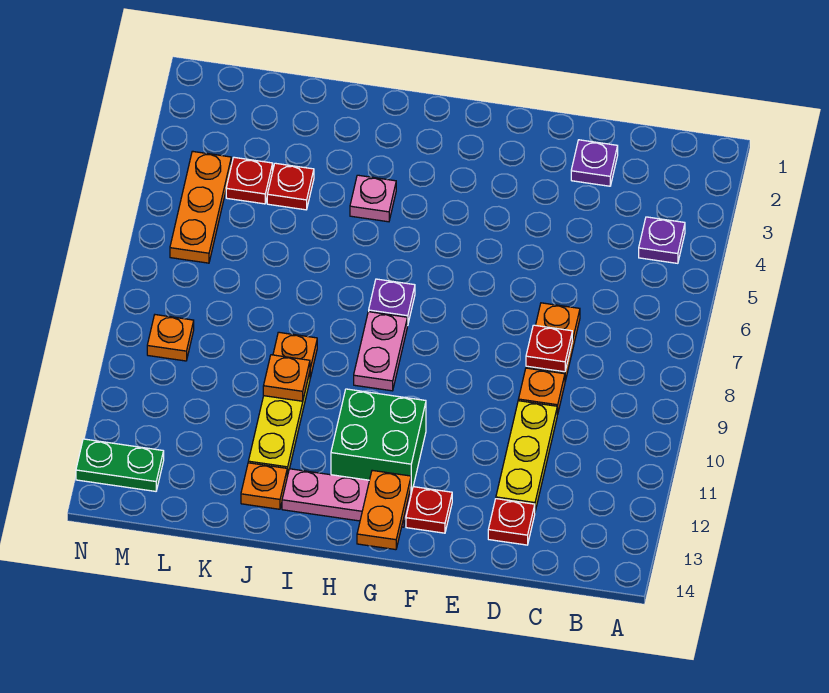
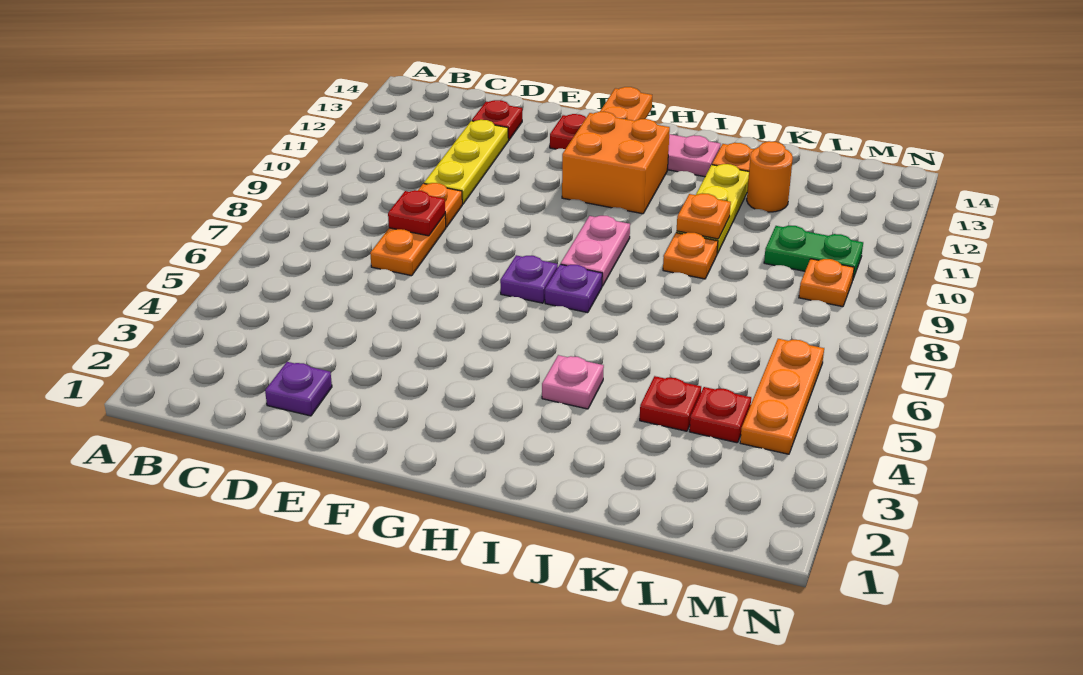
purple plate B4 level 1 -> purple plate G7 level 1
green brick G11:H12 level 1 -> orange brick G11:H12 level 1
none -> orange round brick K12 level 1
green plate M13:N13 level 1 -> green plate L10:M10 level 1

